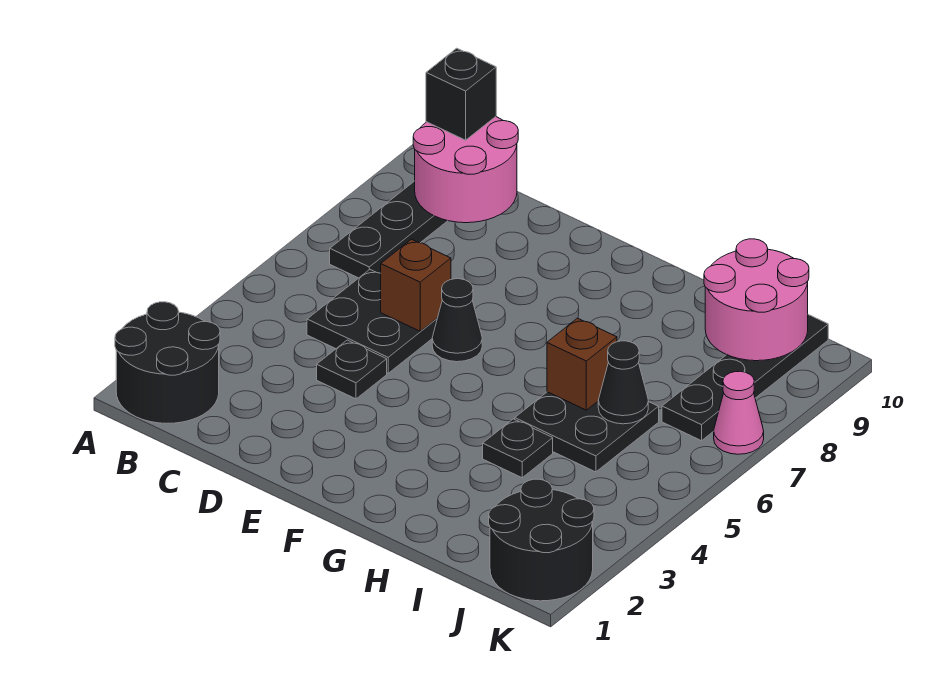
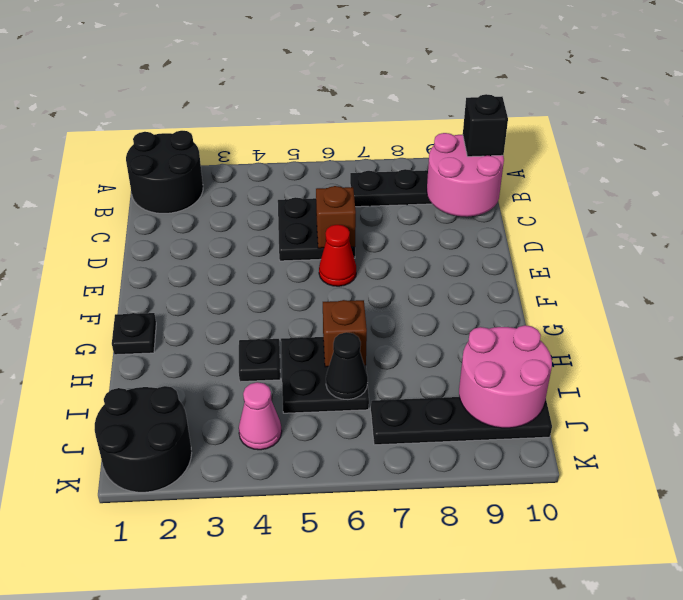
black plate D4 level 1 -> black plate G1 level 1
black cone E6 level 1 -> red cone E6 level 1
pink cone K7 level 1 -> pink cone J4 level 1

